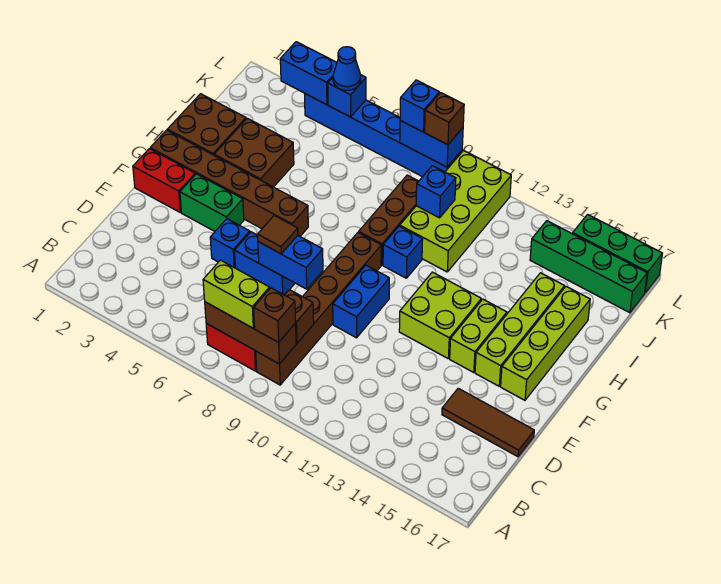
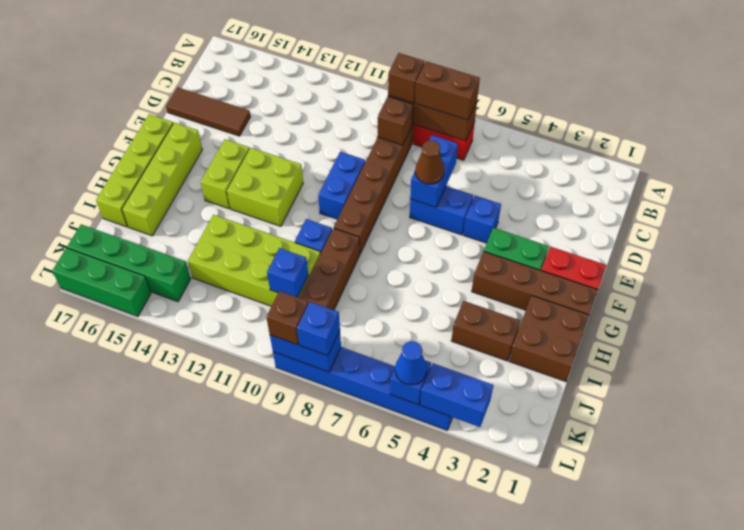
lime brick B7:B8 level 3 -> brown brick B7:B8 level 3
blue brick E7:E8 level 2 -> blue brick D7:E7 level 2
brown tile E7 level 3 -> brown cone E7 level 3
lime brick F15:I15 level 1 -> lime brick F17:I17 level 1
brown brick G1:G6 level 1 -> brown brick G1:G4 level 1
brown brick H3:I4 level 1 -> brown brick I3:I4 level 1
lime brick I10:L11 level 1 -> lime brick I10:J13 level 1

